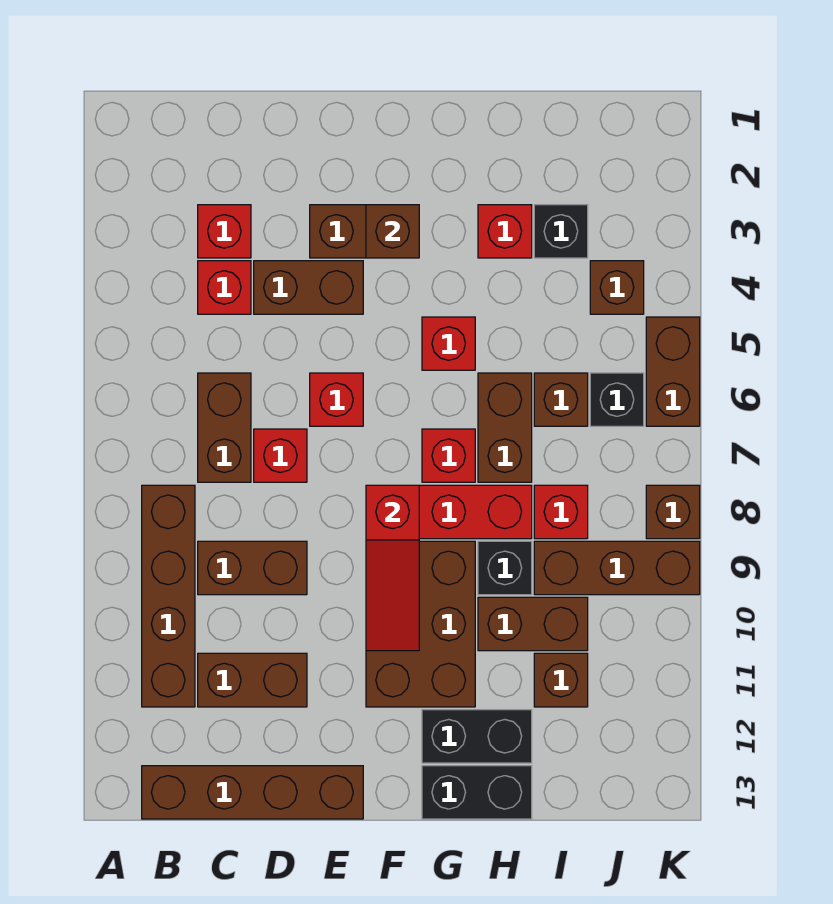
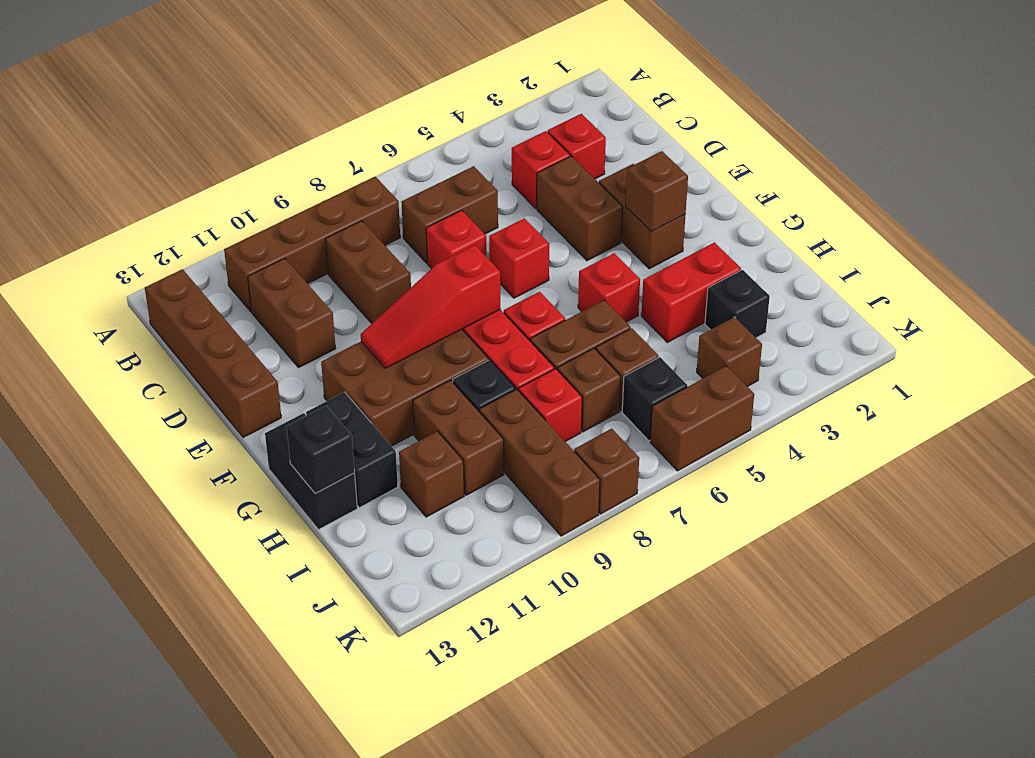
red brick H3 level 1 -> red brick H3:H4 level 1
none -> black brick H13 level 2
none -> brown brick I7 level 1

